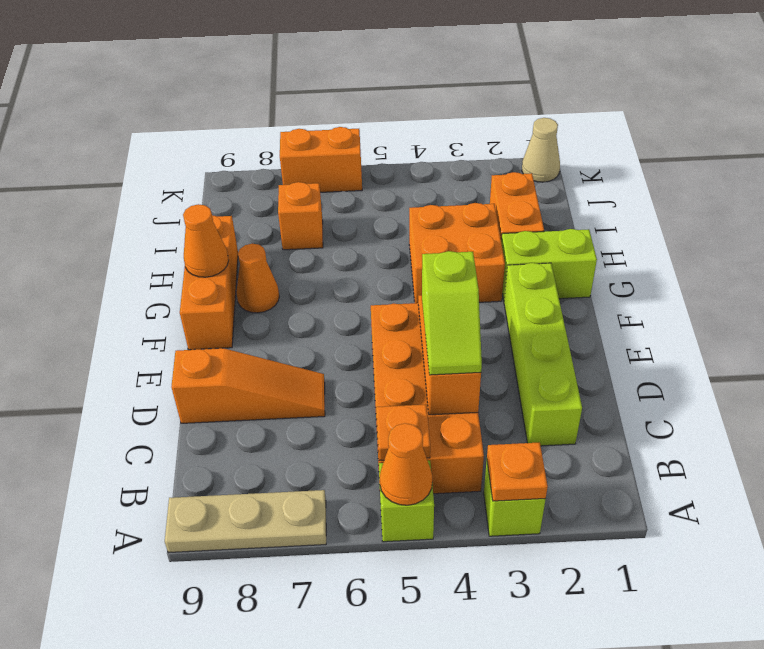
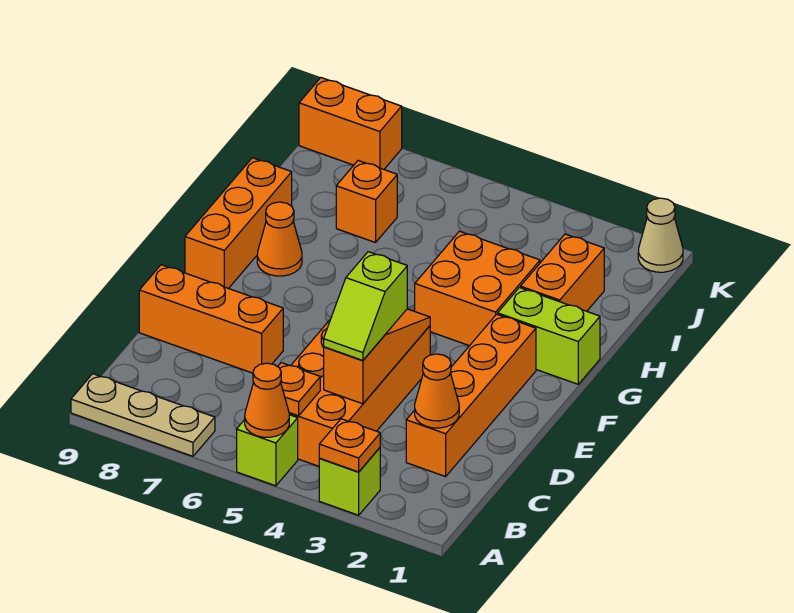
lime brick C2:F2 level 1 -> orange brick C2:F2 level 1
orange slope D7:D9 level 1 top 9 -> orange brick D7:D9 level 1
orange cone G9 level 2 -> orange cone C2 level 2
orange brick K6:K7 level 1 -> orange brick K8:K9 level 1

